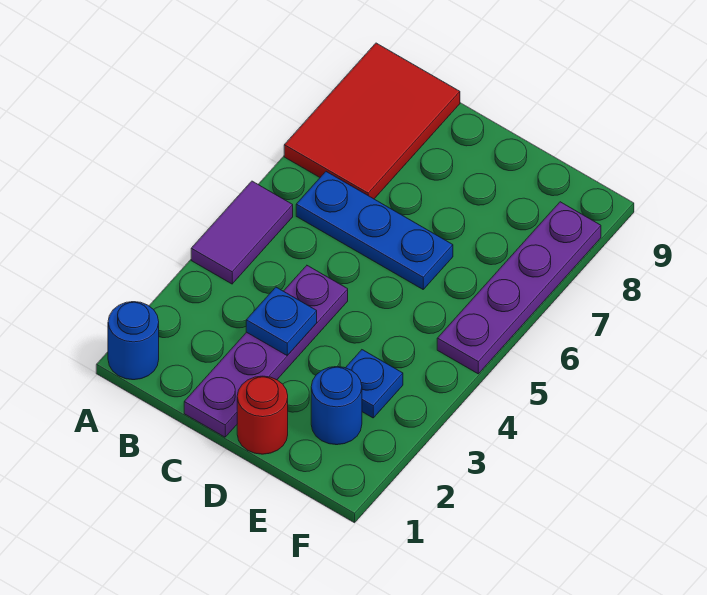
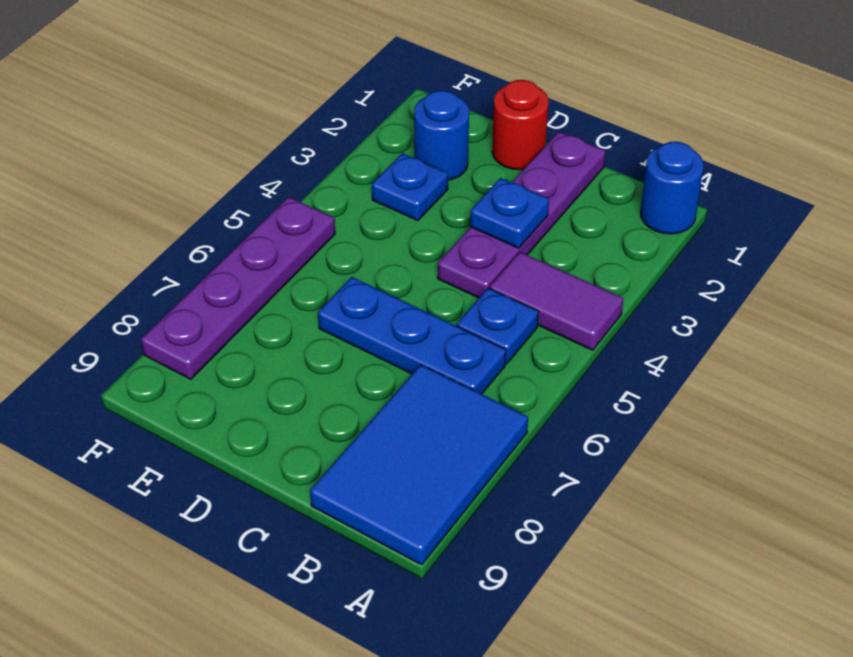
purple tile A4:A5 level 1 -> purple tile A4:B4 level 1
red tile A7:B9 level 1 -> blue tile A7:B9 level 1
none -> blue plate B5 level 1

